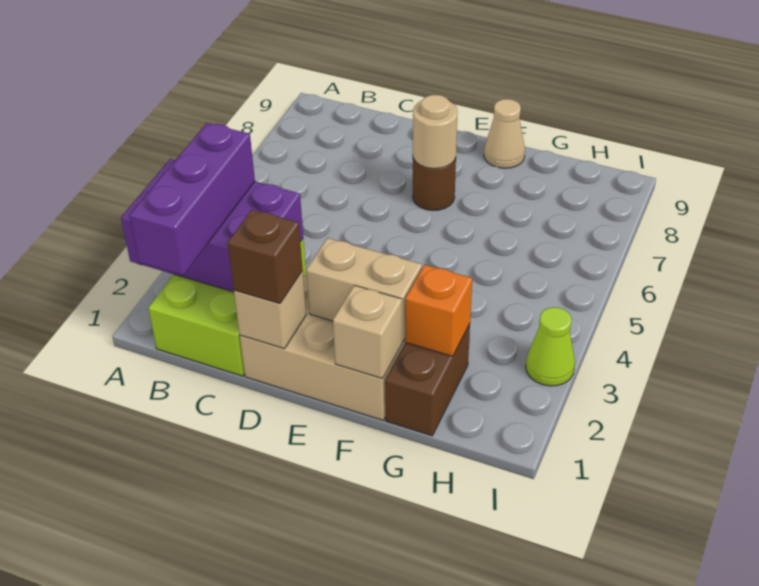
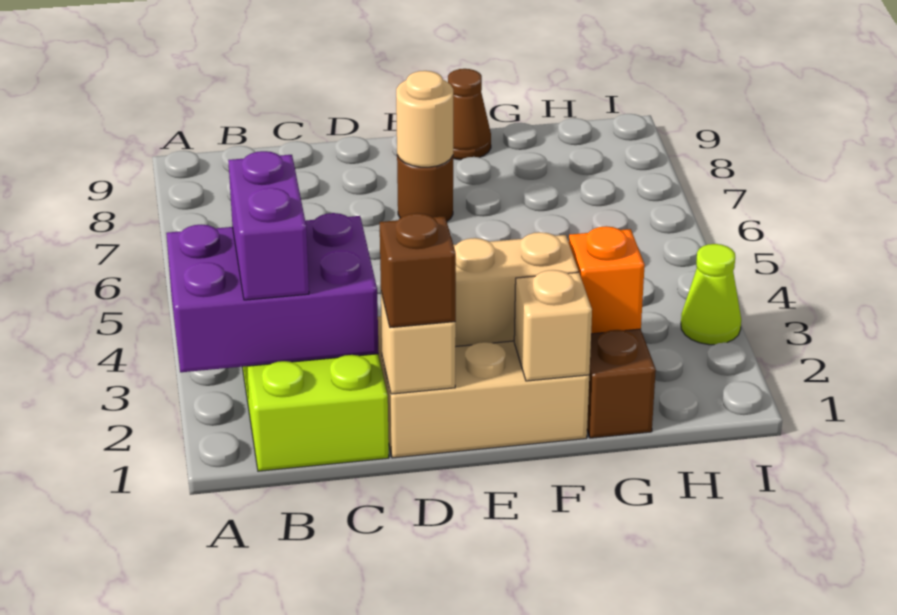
purple brick B1:B3 level 3 -> purple brick B2:B3 level 3
tan cone F9 level 1 -> brown cone F9 level 1

